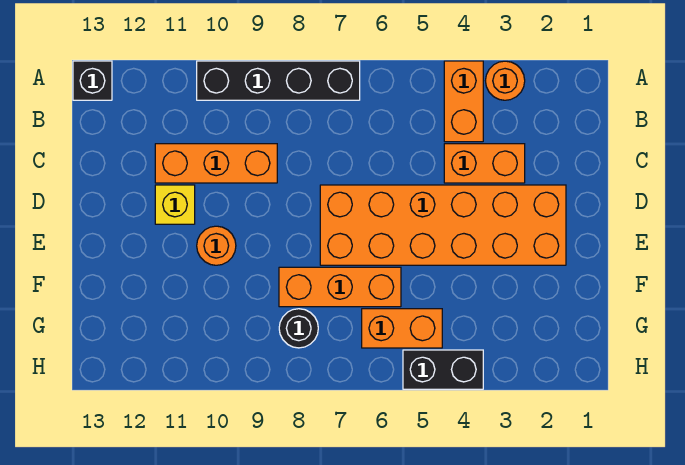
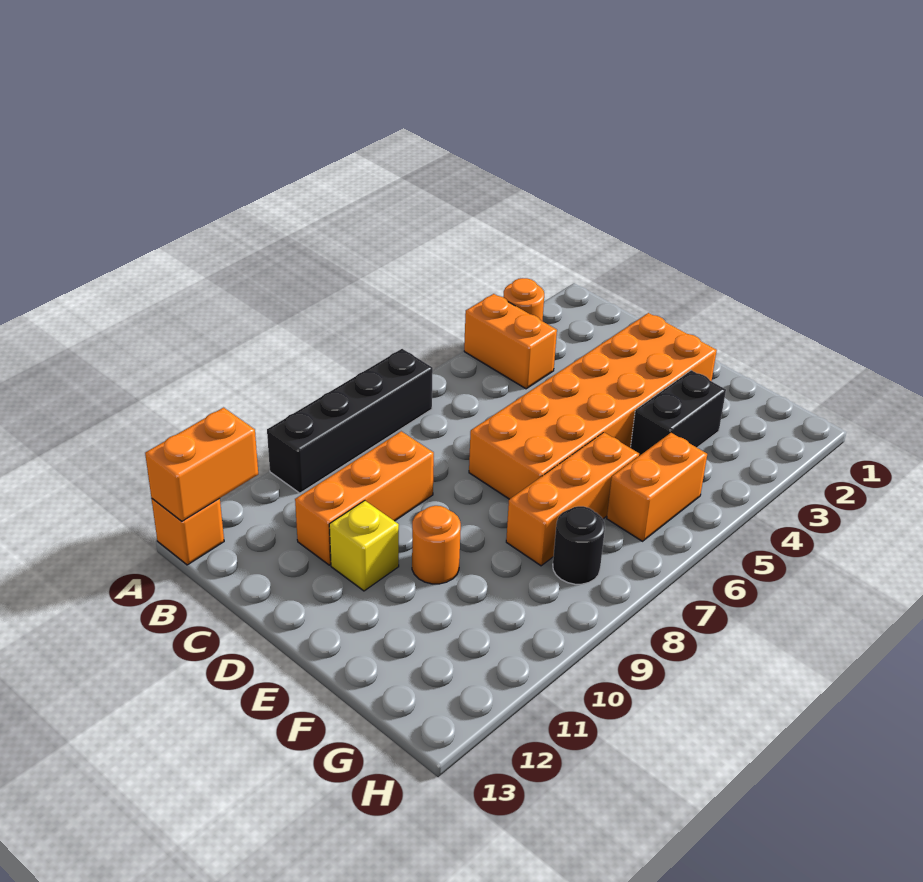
black brick A13 level 1 -> orange brick A13 level 1
orange brick C3:C4 level 1 -> orange brick A12:A13 level 2
black brick H4:H5 level 1 -> black brick F3:F4 level 1

